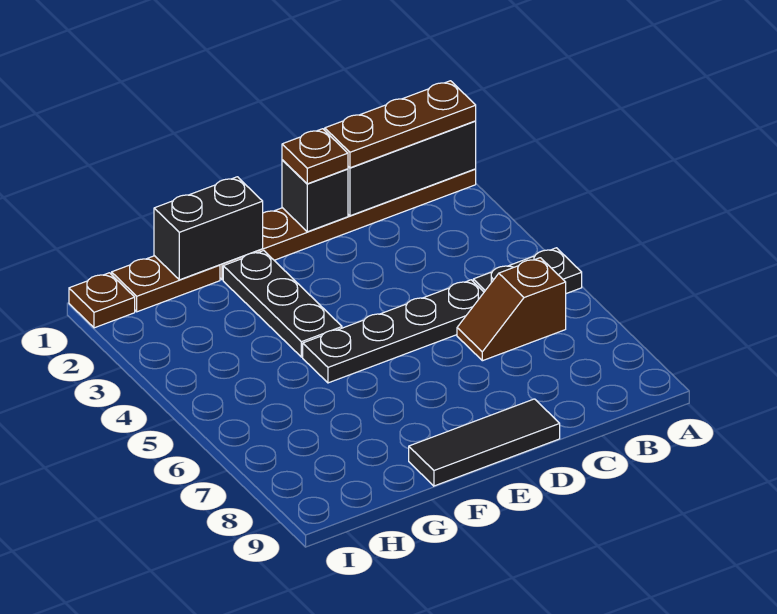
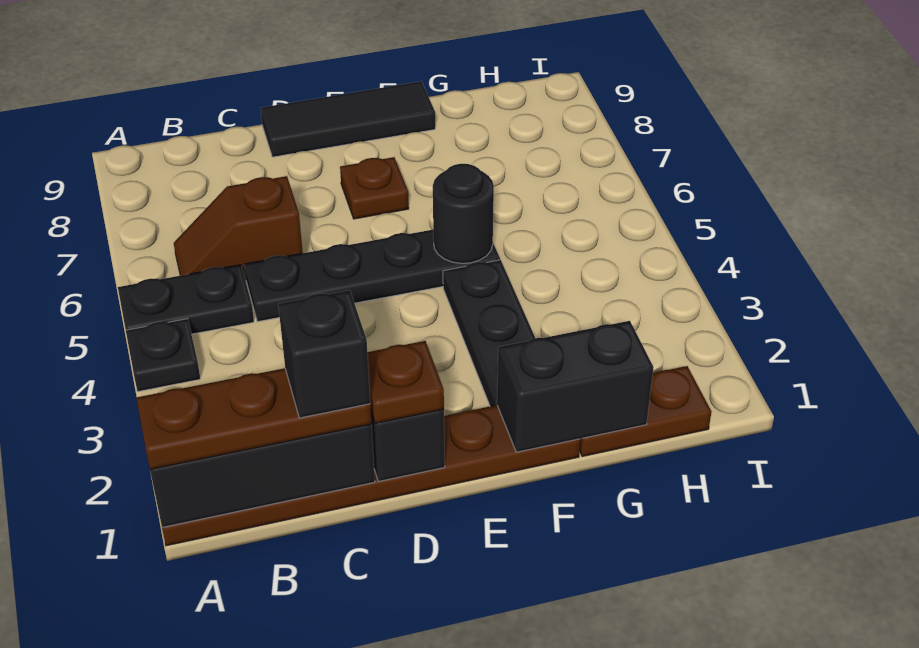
none -> black plate A4 level 1
brown slope B6:C6 level 1 top B -> brown slope B6:C6 level 1 top C
none -> black brick C1 level 4
none -> black round brick F5 level 2
brown plate I1 level 1 -> brown plate E7 level 1

